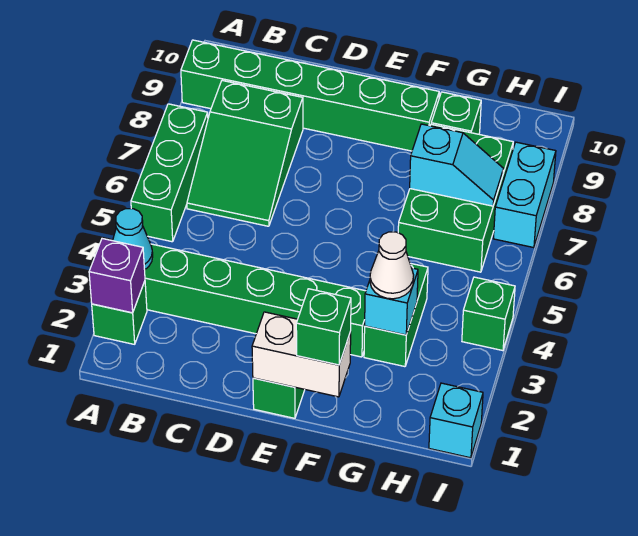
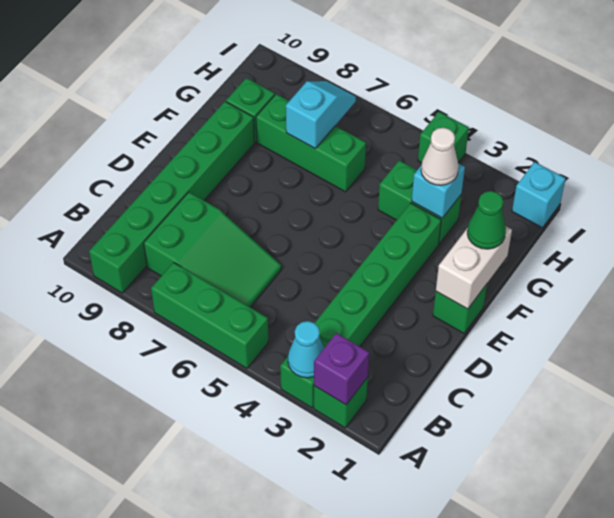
green brick F1 level 3 -> green cone F1 level 3
green brick G6:H8 level 1 -> green brick G6:G8 level 1
cyan brick I7:I8 level 1 -> none

